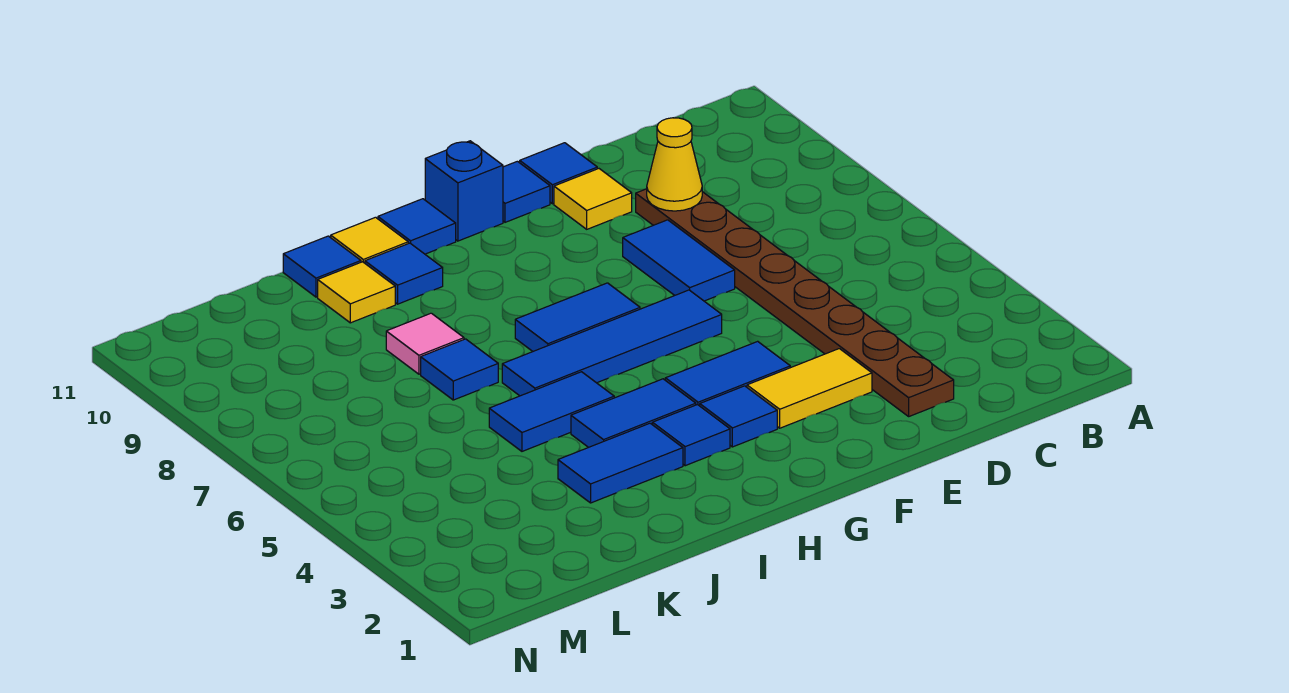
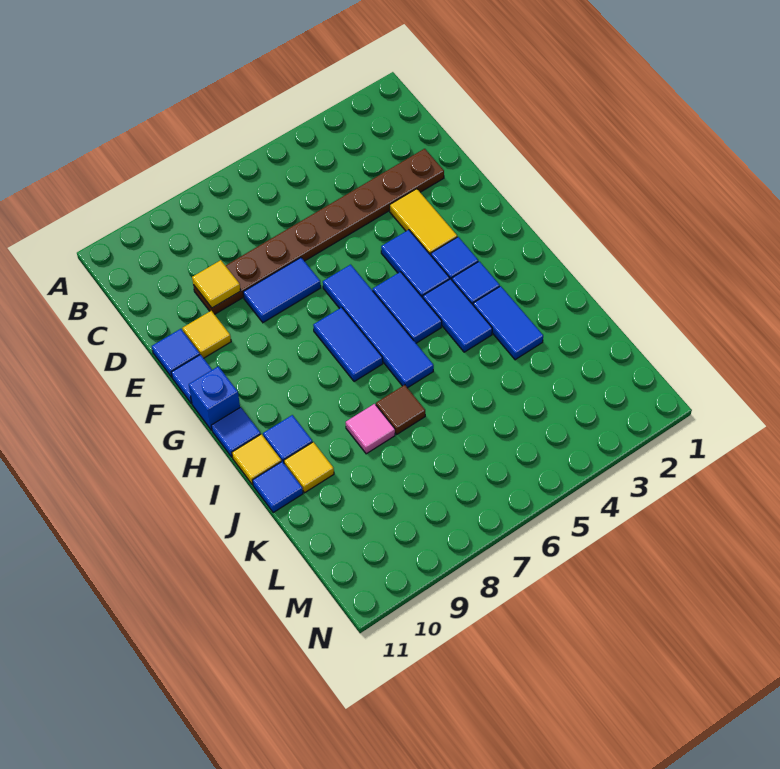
yellow cone D9 level 2 -> yellow tile D9 level 2
blue tile I5:J5 level 1 -> blue tile G5:H5 level 1
blue tile J7 level 1 -> brown tile J7 level 1

